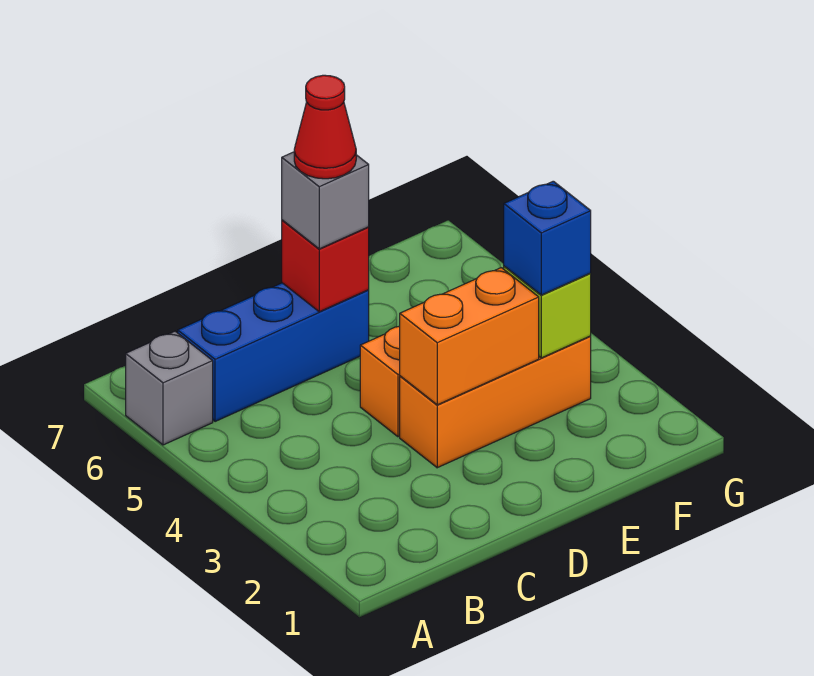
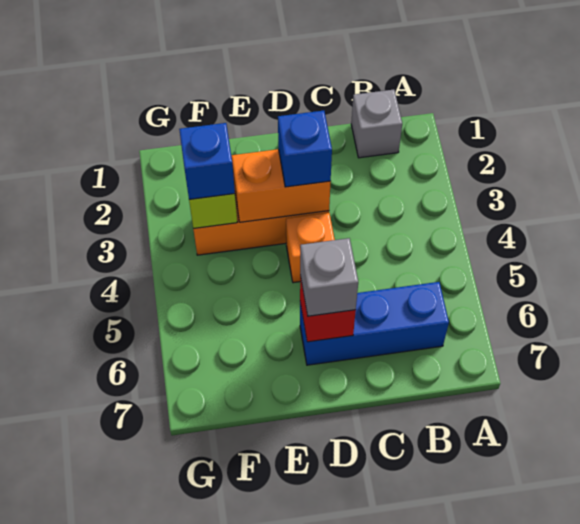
grey brick A6 level 1 -> grey brick B1 level 1
none -> blue brick D3 level 3
red cone D6 level 4 -> none

